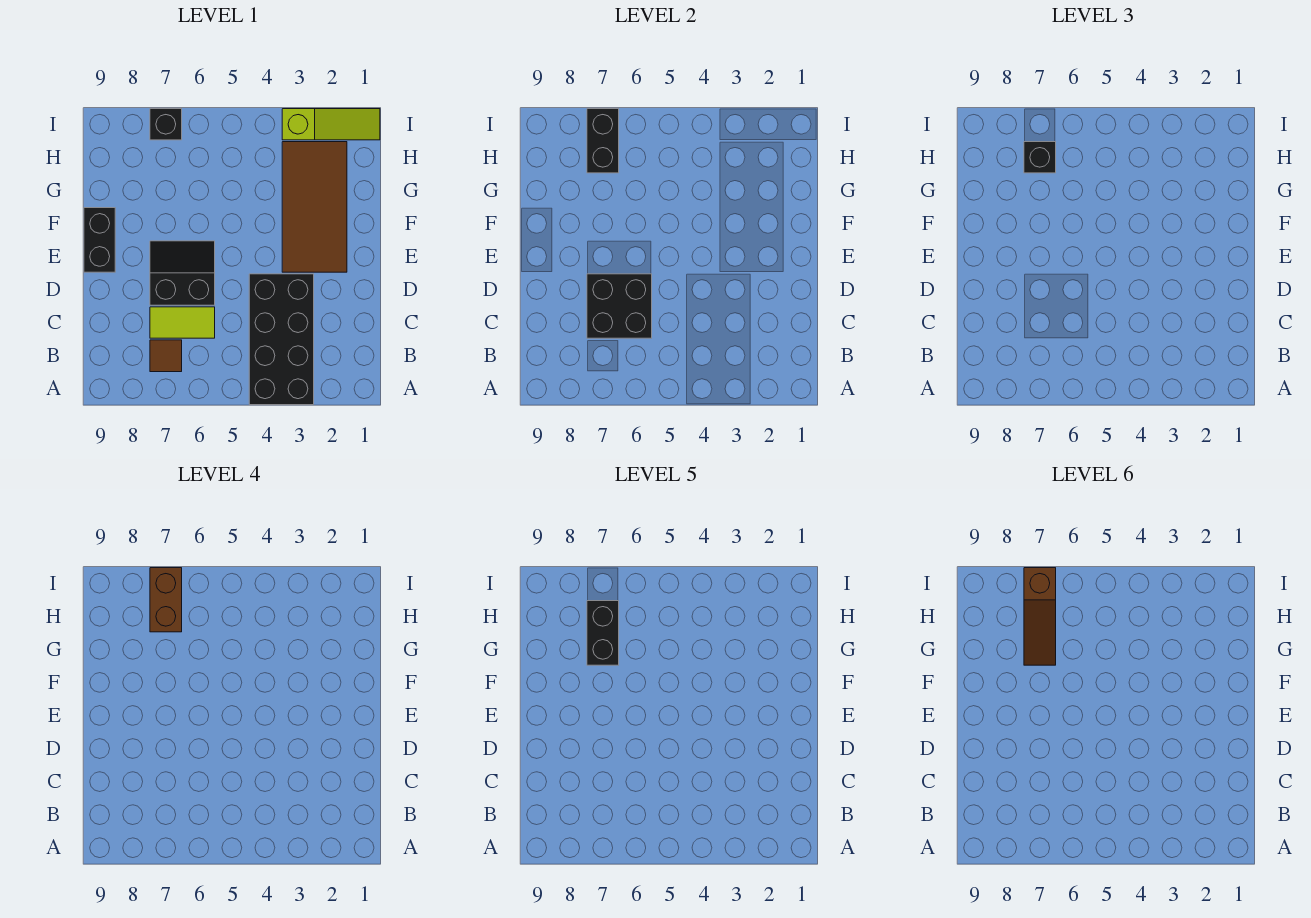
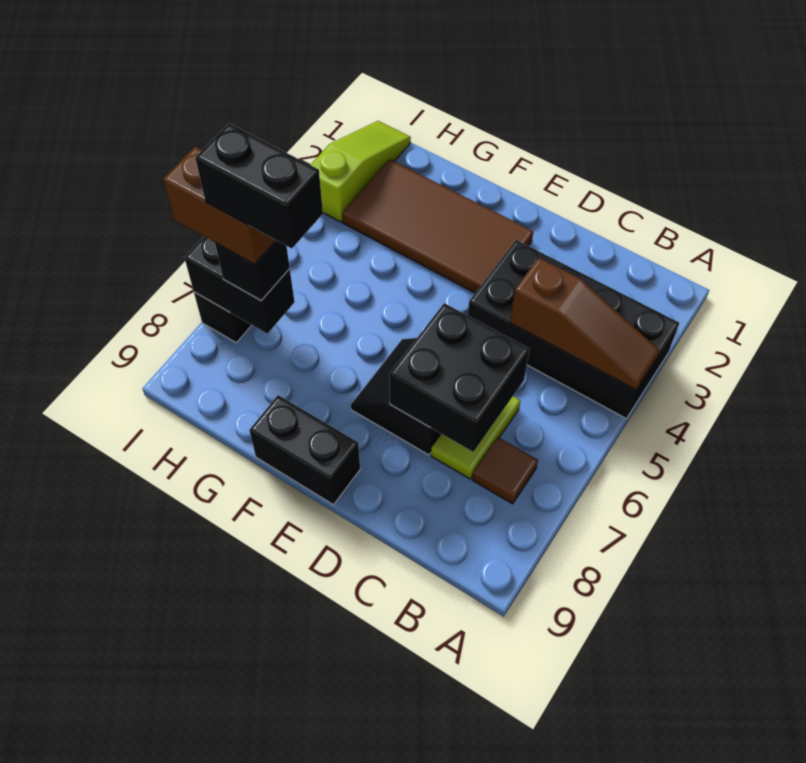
brown slope G7:I7 level 6 top I -> brown slope A4:C4 level 2 top C

